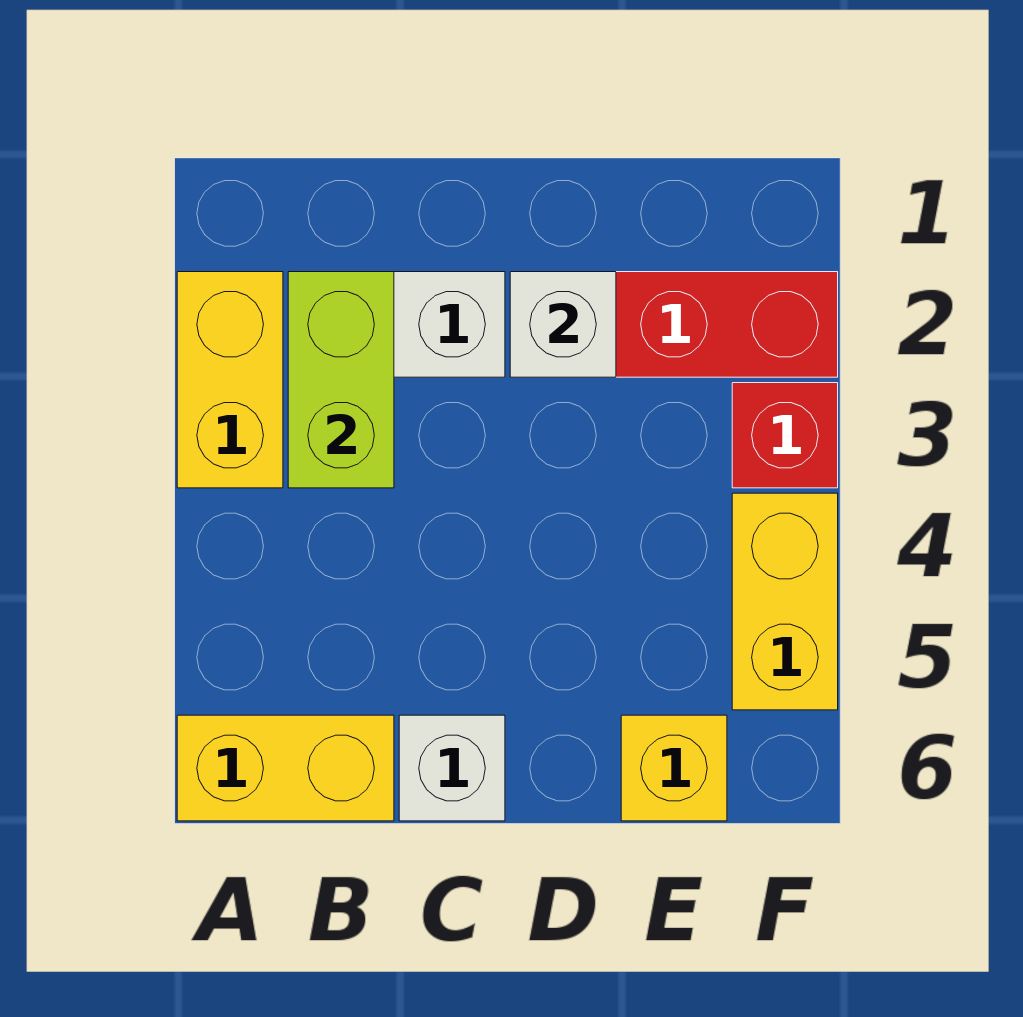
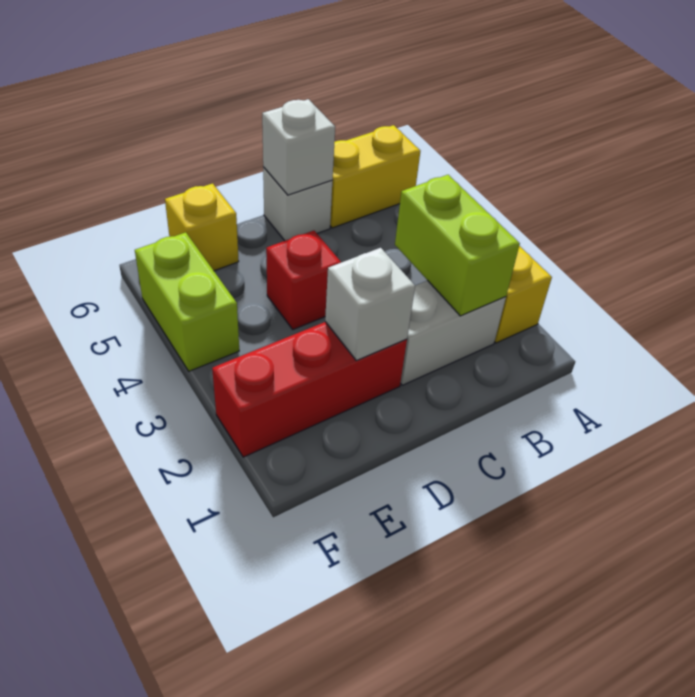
none -> white brick C6 level 2
red brick F3 level 1 -> red brick D4 level 1
yellow brick F4:F5 level 1 -> lime brick F4:F5 level 1

